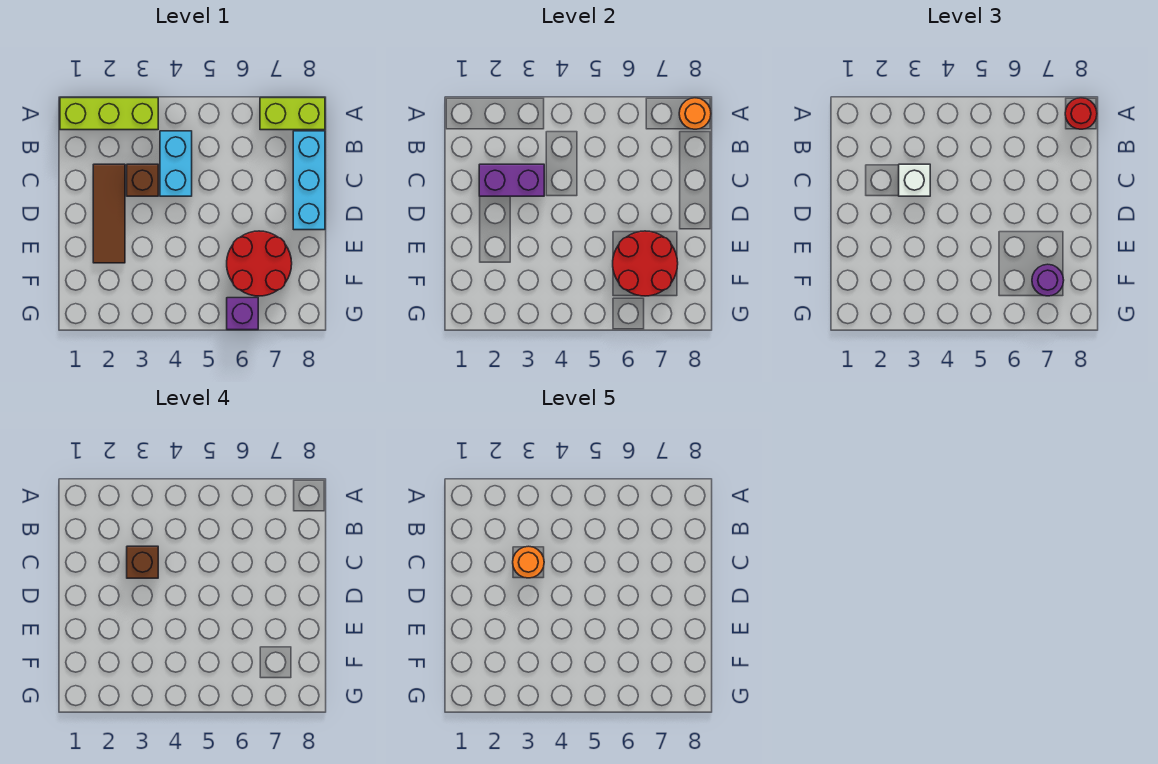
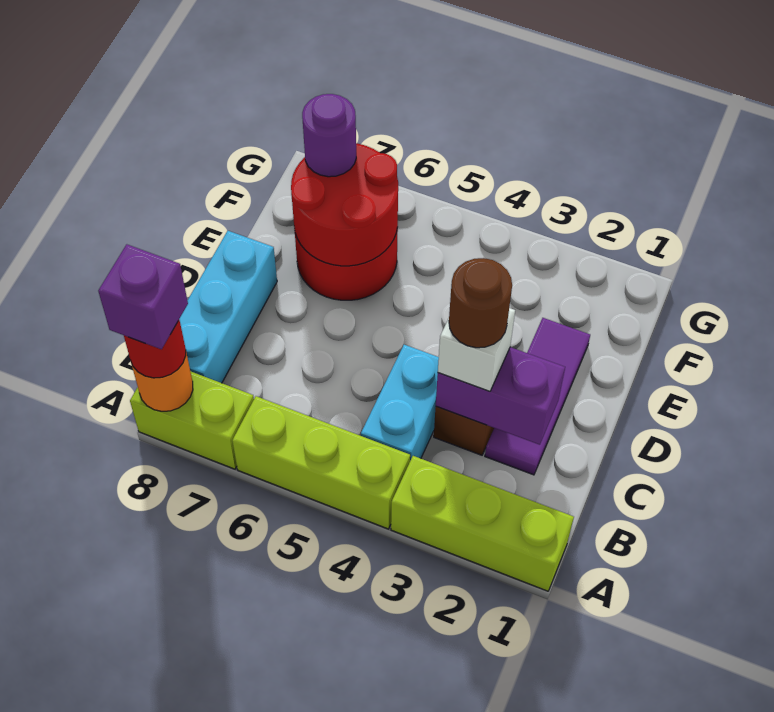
none -> lime brick A4:A6 level 1
brown tile C2:E2 level 1 -> purple tile C2:E2 level 1
brown brick C3 level 4 -> brown round brick C3 level 4
orange round brick C3 level 5 -> none
purple brick G6 level 1 -> purple brick A8 level 4

